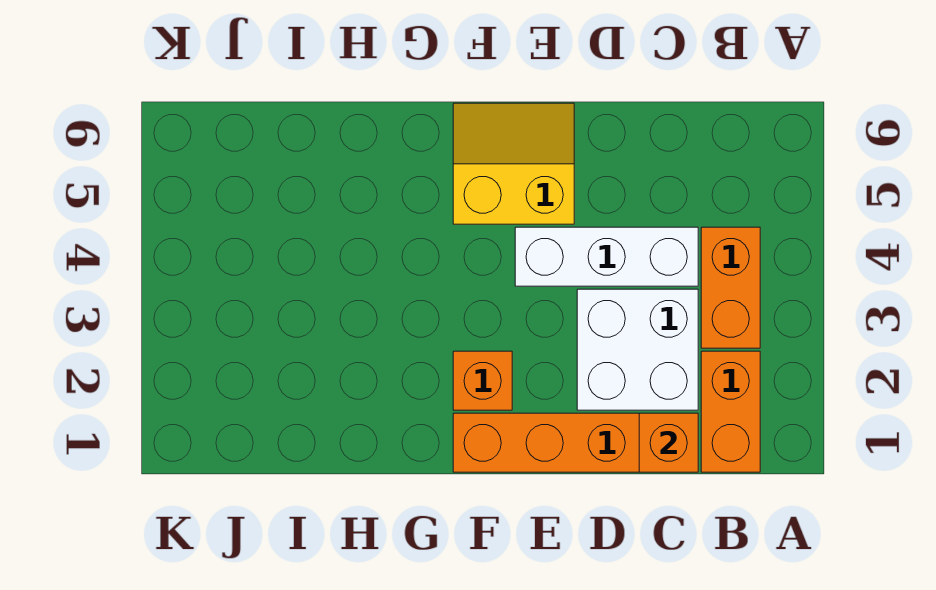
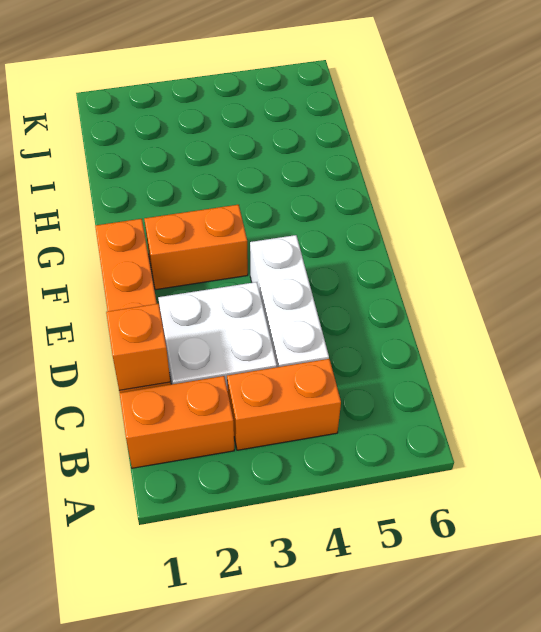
yellow slope E5:F6 level 1 top 5 -> none
orange brick F2 level 1 -> orange brick F2:F3 level 1

